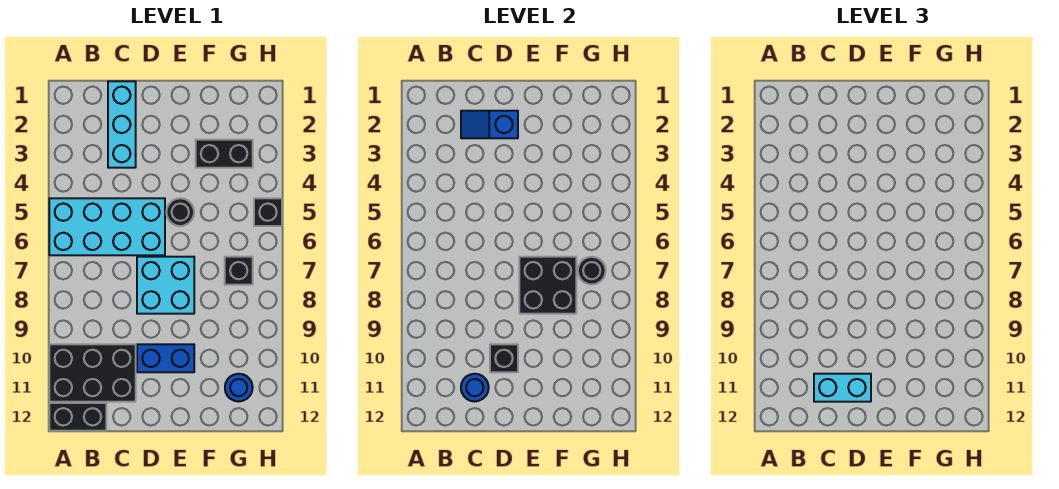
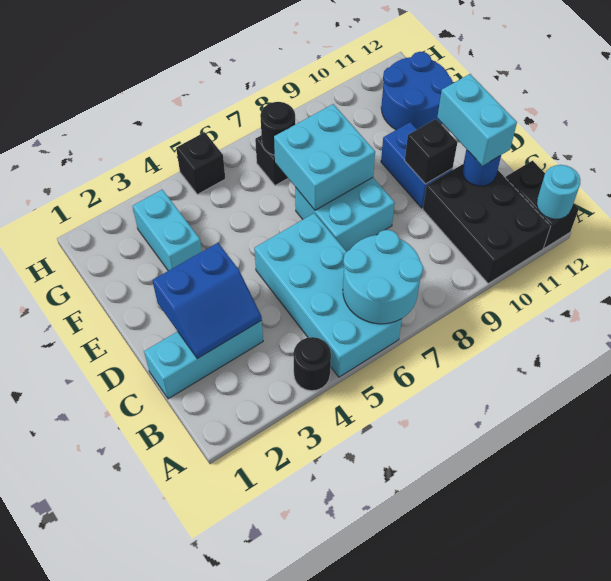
none -> cyan round brick A6:B7 level 2
none -> cyan round brick A12 level 2
blue slope C2:D2 level 2 top D -> blue slope C2:D3 level 2 top D
black round brick E5 level 1 -> black round brick A4 level 1
black brick E7:F8 level 2 -> cyan brick E7:F8 level 2
black brick F3:G3 level 1 -> cyan brick F3:G3 level 1
blue round brick G11 level 1 -> blue round brick F11:G12 level 1

